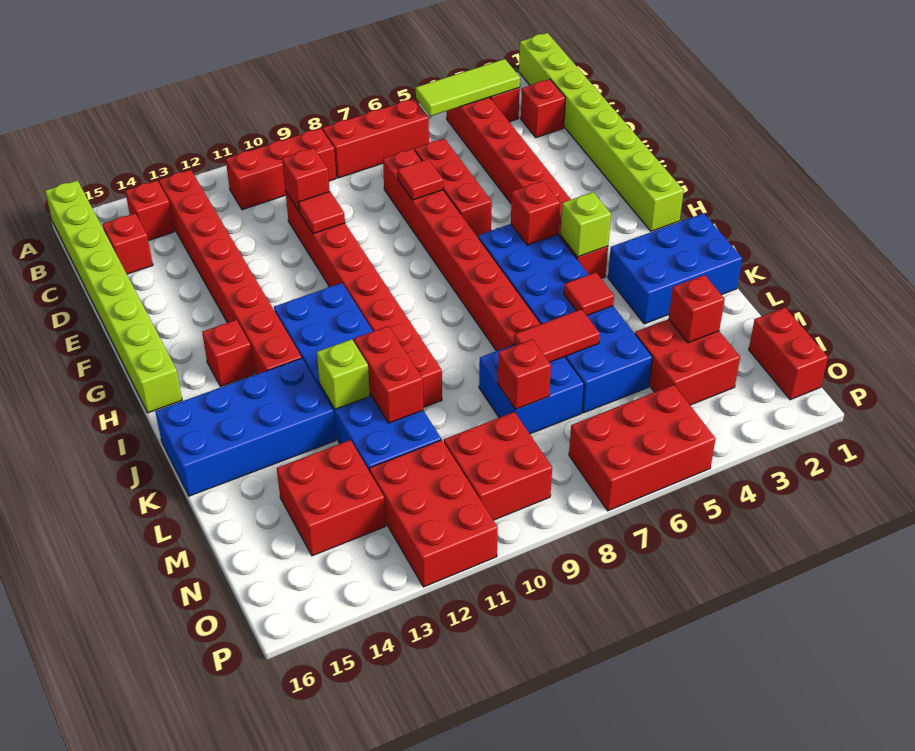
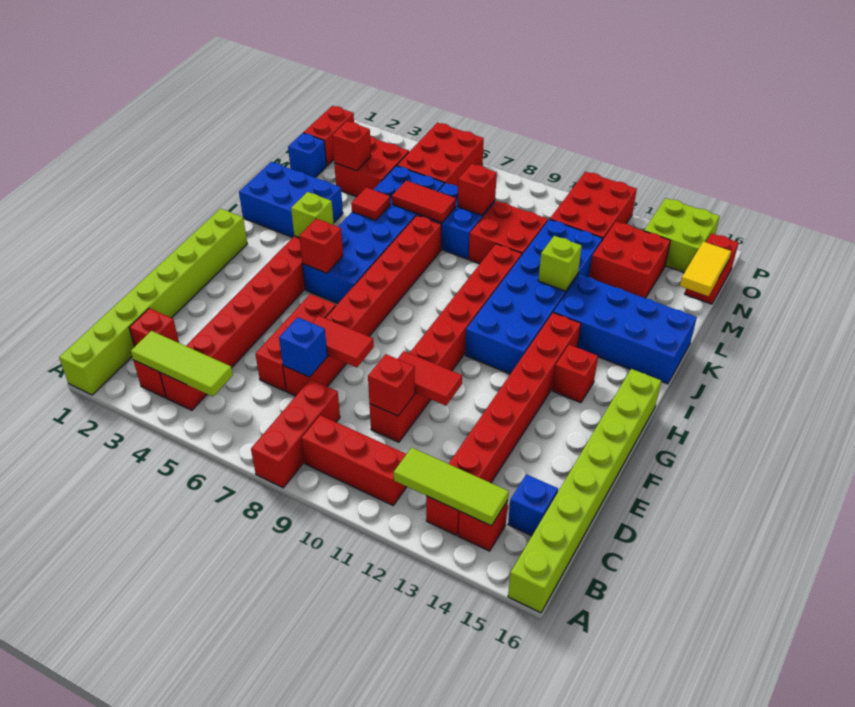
red brick B6:B8 level 1 -> red brick A8:C8 level 1
none -> lime tile B12:B14 level 2
red brick C15 level 1 -> blue brick C15 level 1
none -> blue brick D7 level 2
red tile E7 level 2 -> red tile E7:E8 level 2
red tile E10 level 2 -> red tile E10:E11 level 2
red brick K11:L11 level 2 -> red brick N16:O16 level 1
none -> blue brick M1 level 1
none -> yellow tile M16:N16 level 2
red brick N9:O10 level 1 -> red brick L9:M10 level 1
red brick O5:P7 level 1 -> red brick N5:P6 level 1
none -> lime brick O14:P15 level 1

